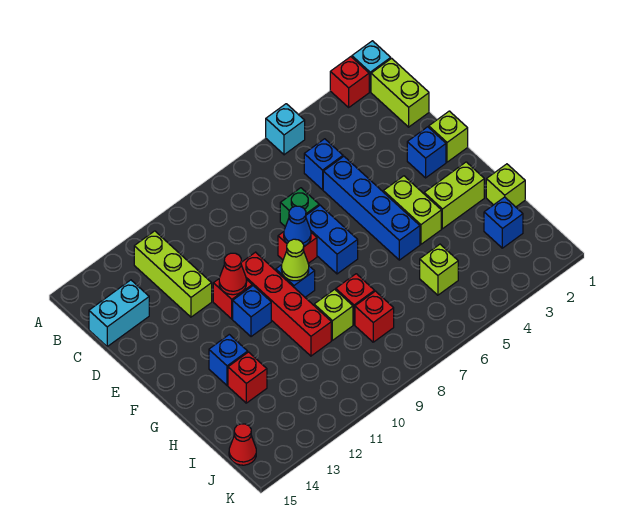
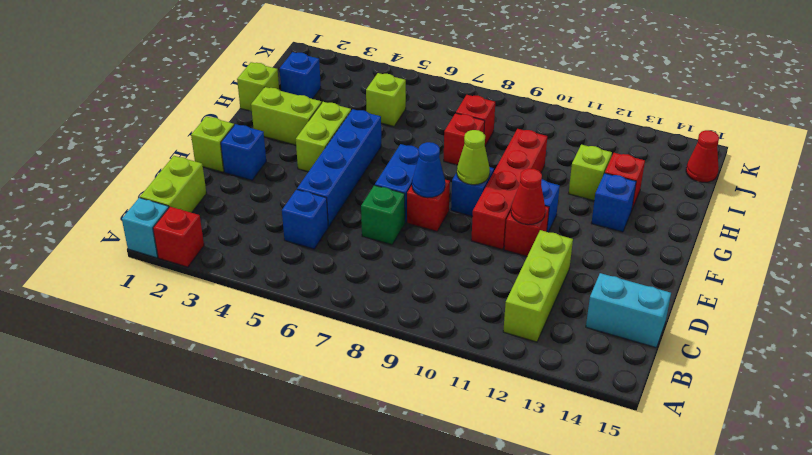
cyan brick A5 level 1 -> none
lime brick H9 level 1 -> lime brick H12 level 1

